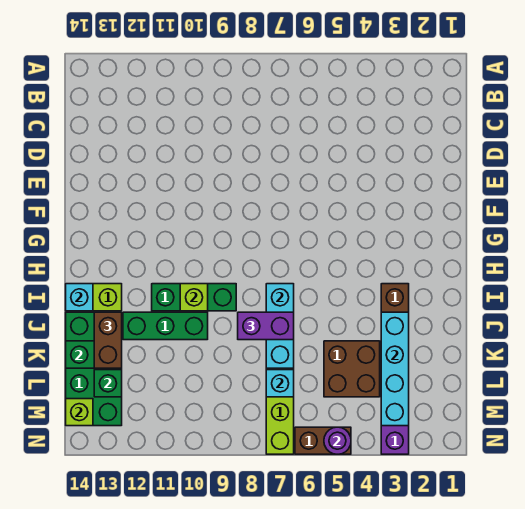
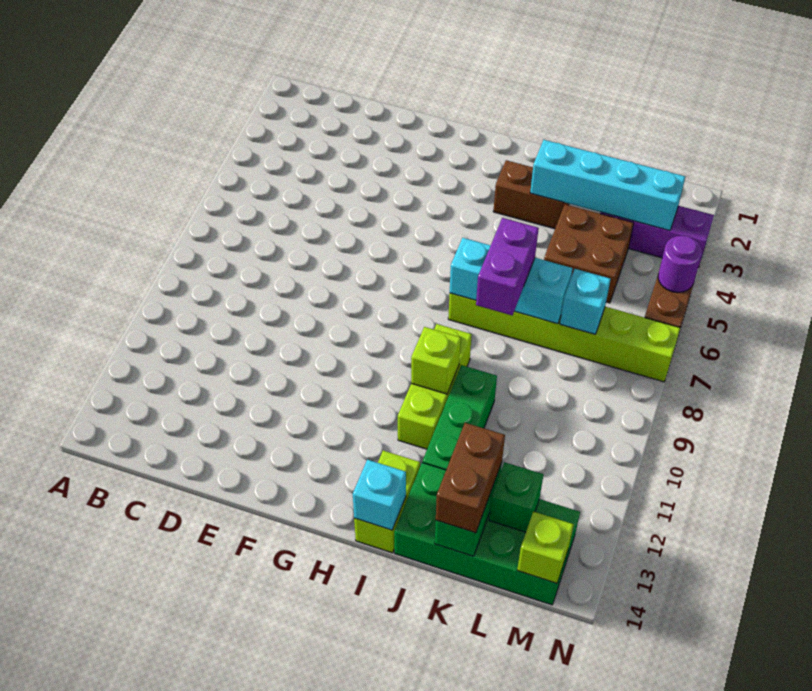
green brick I9:I11 level 1 -> lime brick I9:I11 level 1
brown brick J13:K13 level 3 -> brown brick K13:K14 level 3

